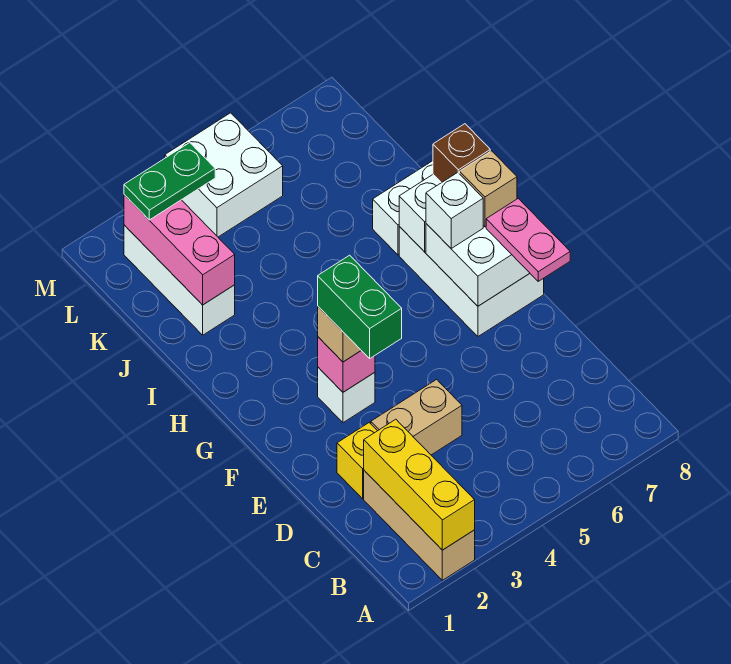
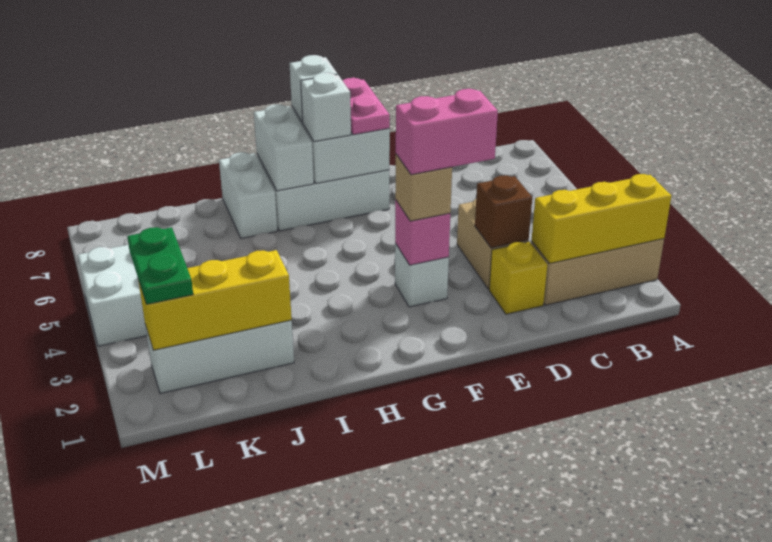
green brick E3:F3 level 4 -> pink brick E3:F3 level 4
pink plate E8:F8 level 3 -> pink plate F7:F8 level 3
tan brick G8 level 3 -> white brick G8 level 3
brown brick H8 level 3 -> brown brick D3 level 2
pink brick J2:L2 level 2 -> yellow brick J2:L2 level 2

